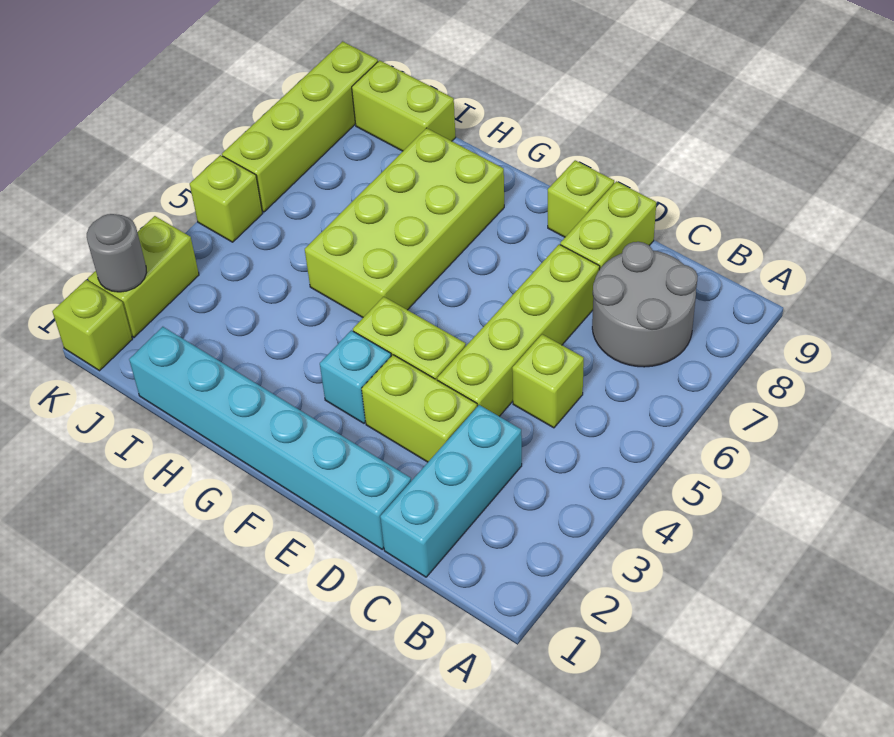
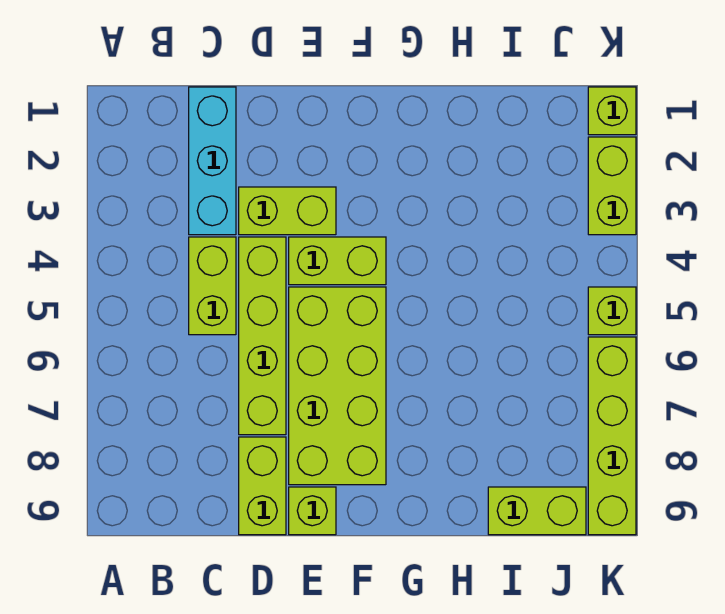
grey round brick B7:C8 level 1 -> none
lime brick C5 level 1 -> lime brick C4:C5 level 1
cyan brick D1:I1 level 1 -> none
cyan brick F3 level 1 -> none
lime brick G5:H8 level 1 -> lime brick E5:F8 level 1
grey round brick K2 level 2 -> none

